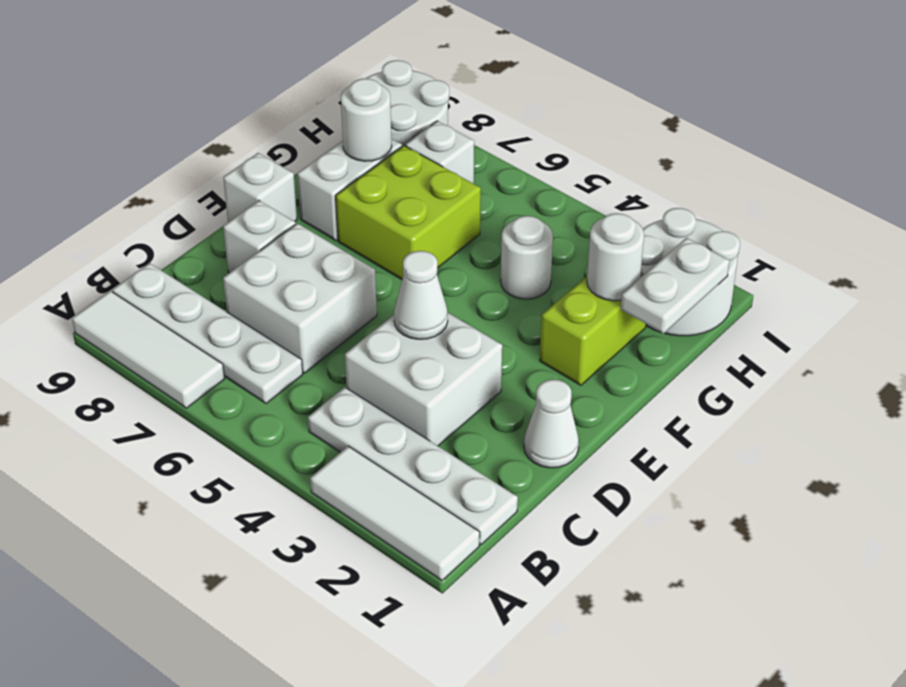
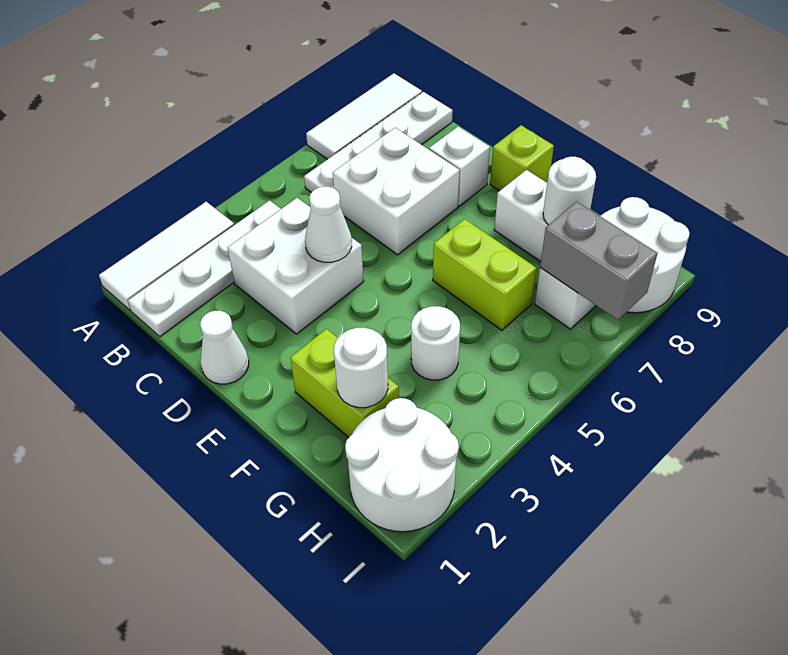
white brick E9 level 1 -> lime brick E9 level 1
lime brick F6:G7 level 1 -> lime brick F6:G6 level 1
white plate G1:H1 level 2 -> none
none -> grey brick H7:I7 level 2

